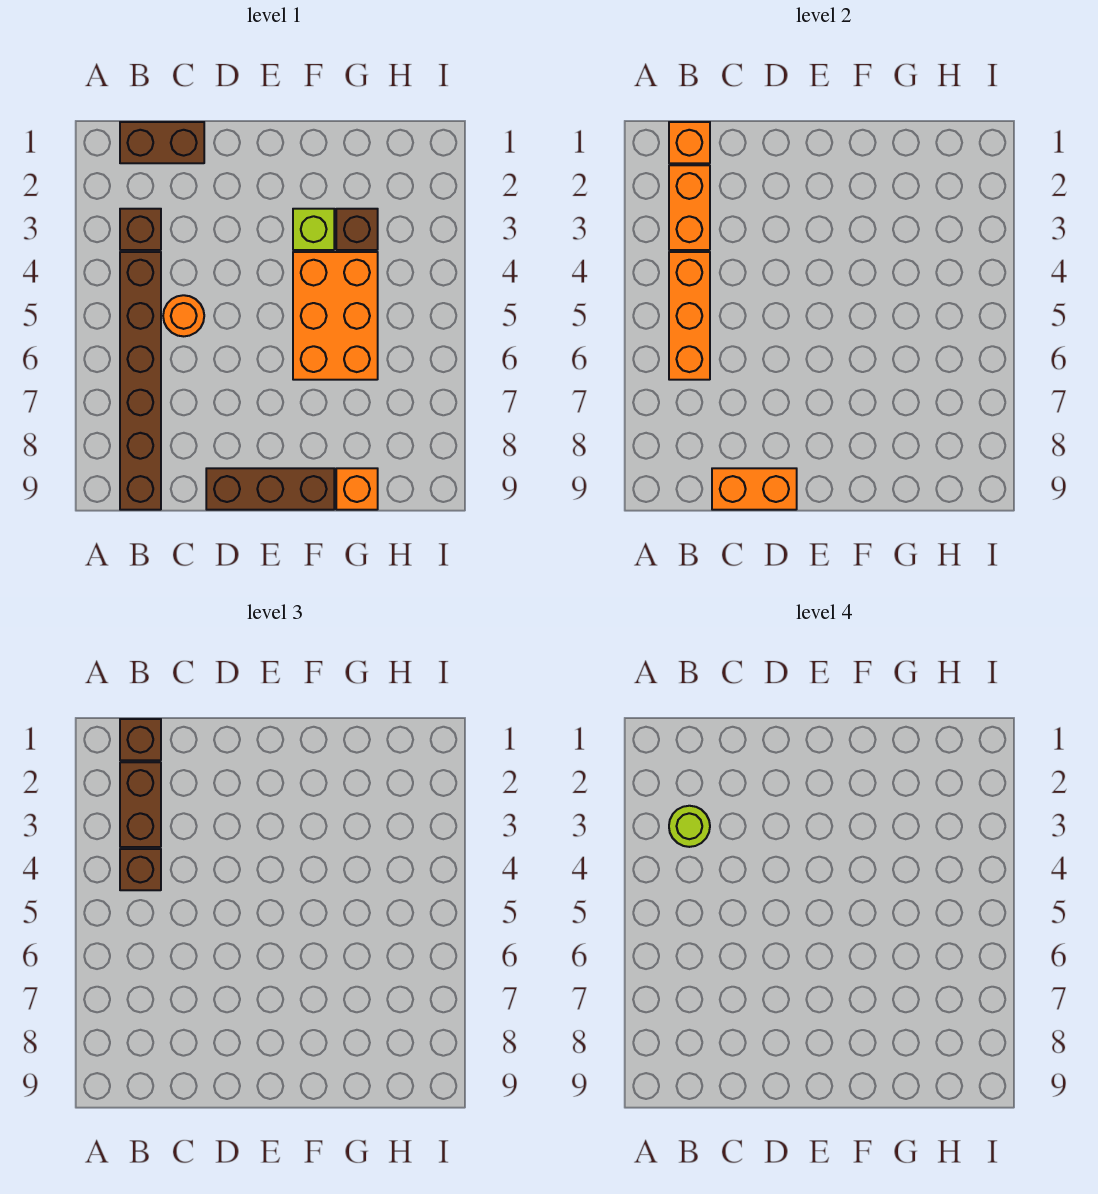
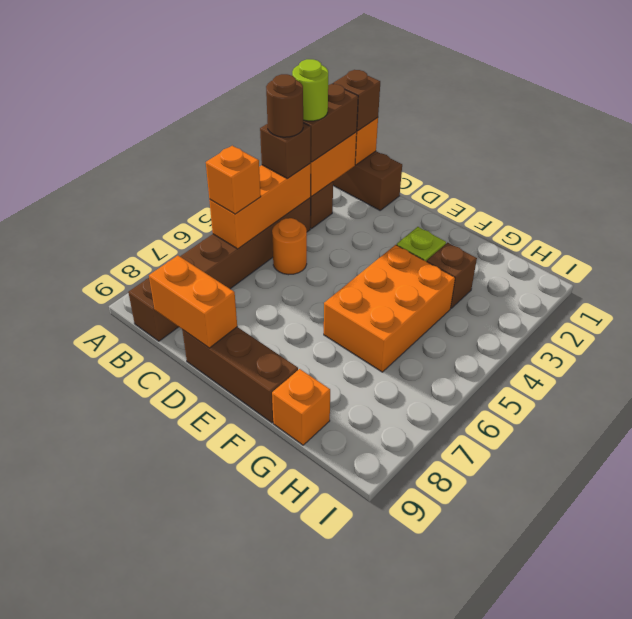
none -> brown round brick B4 level 4
none -> orange brick B6 level 3

